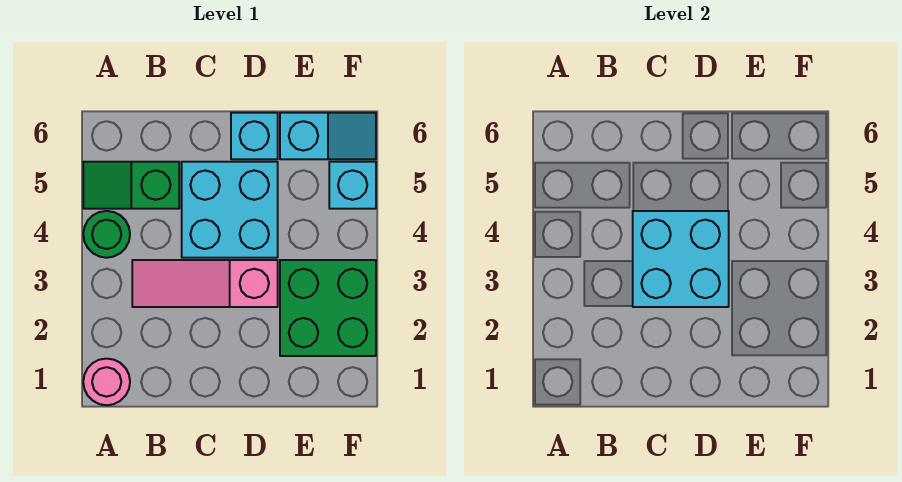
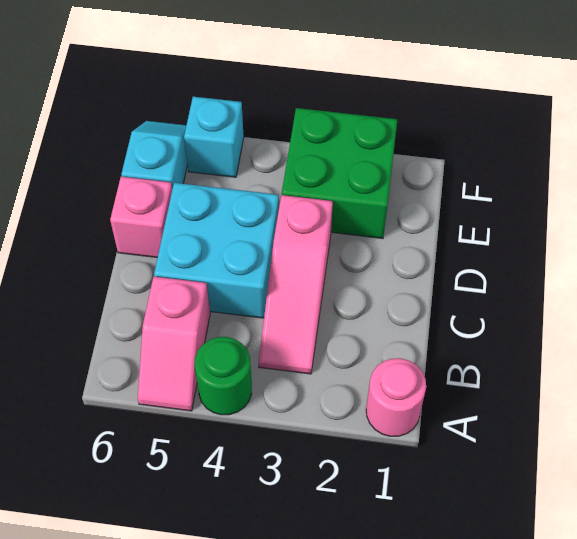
green slope A5:B5 level 1 top B -> pink slope A5:B5 level 1 top B
cyan brick C3:D4 level 2 -> none
cyan brick D6 level 1 -> pink brick D6 level 1

